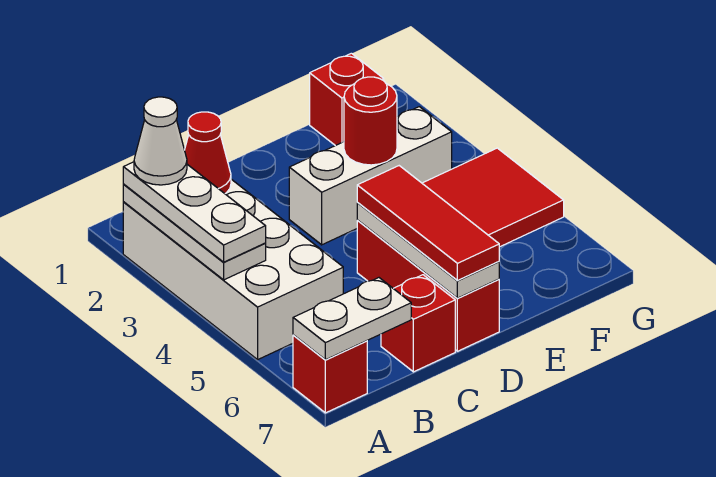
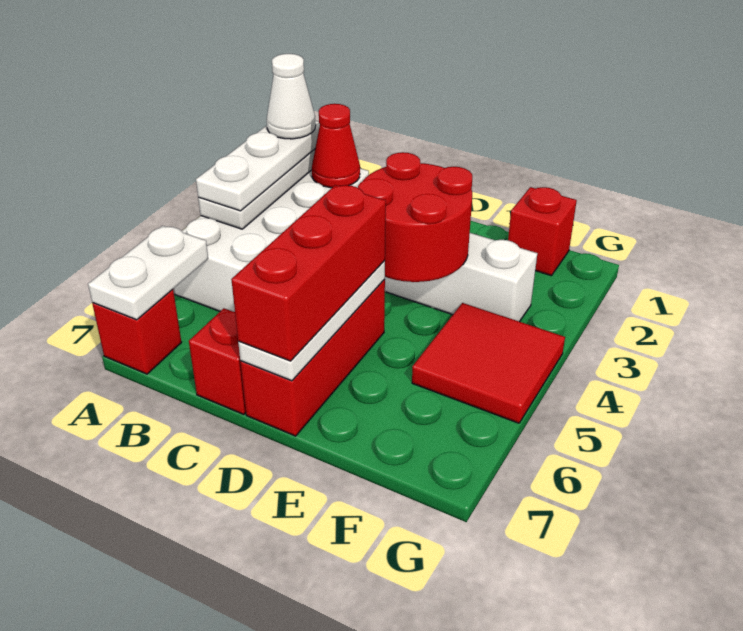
white plate A7:B7 level 2 -> white plate A6:A7 level 2
red tile D5:D7 level 3 -> red brick D5:D7 level 3
red round brick E3 level 2 -> red round brick D3:E4 level 2

